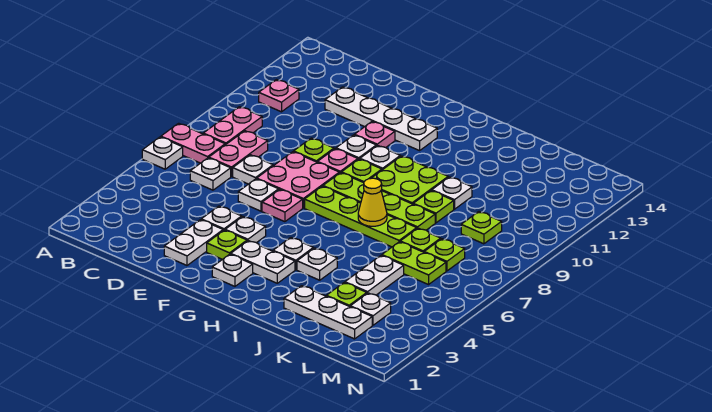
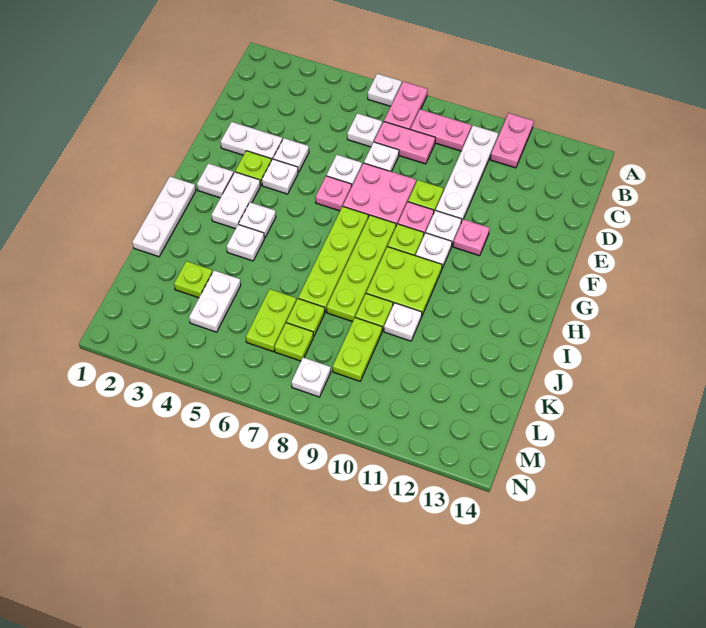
pink plate B11 level 1 -> pink plate A11:B11 level 1
white plate D12:G12 level 1 -> white plate B10:E10 level 1
yellow cone I7 level 2 -> none
white plate J2:L2 level 1 -> white plate H1:J1 level 1
white plate K4:K5 level 1 -> white plate K4:L4 level 1
white plate L3 level 1 -> white plate M8 level 1
lime plate L9 level 1 -> lime plate K9:L9 level 1

